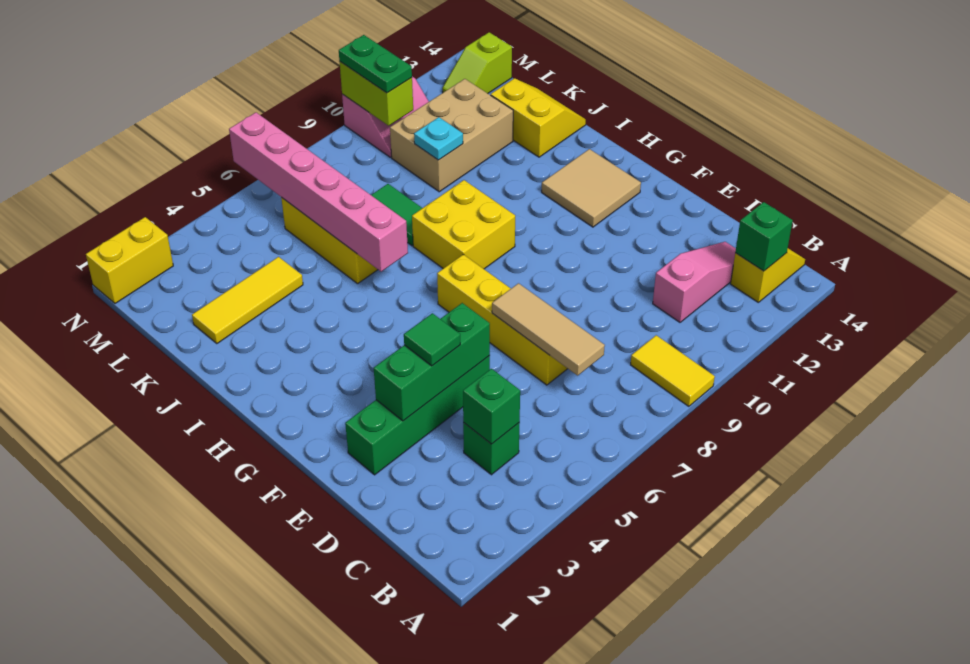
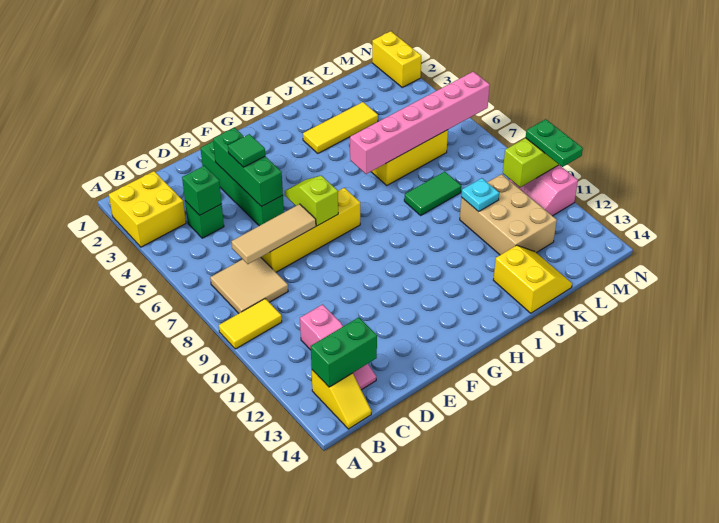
green brick B13 level 2 -> green brick B13:C13 level 2
tan tile G12:H13 level 1 -> tan tile B7:C8 level 1
yellow brick H8:I9 level 1 -> yellow brick A2:B3 level 1
yellow slope J13:K14 level 1 top 13 -> yellow slope J13:K14 level 1 top J
yellow tile K2:K4 level 1 -> yellow tile I3:K3 level 1
green plate M10:N10 level 3 -> green plate N10:N11 level 3
lime slope M13:M14 level 1 top 14 -> lime slope F6:F7 level 2 top 7

